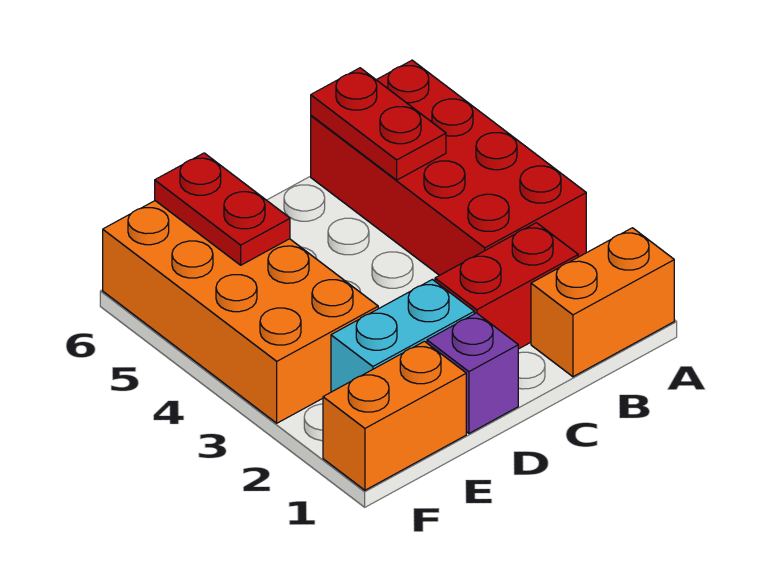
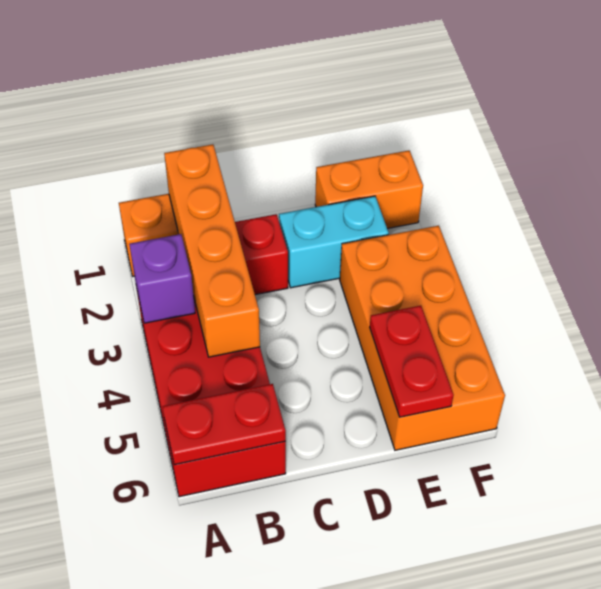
none -> orange brick B1:B4 level 2
red plate B5:B6 level 2 -> red plate A6:B6 level 2
purple brick D1 level 1 -> purple brick A3 level 2

